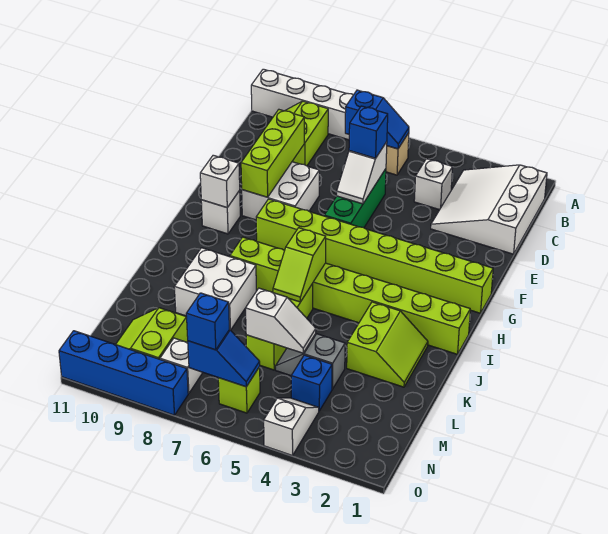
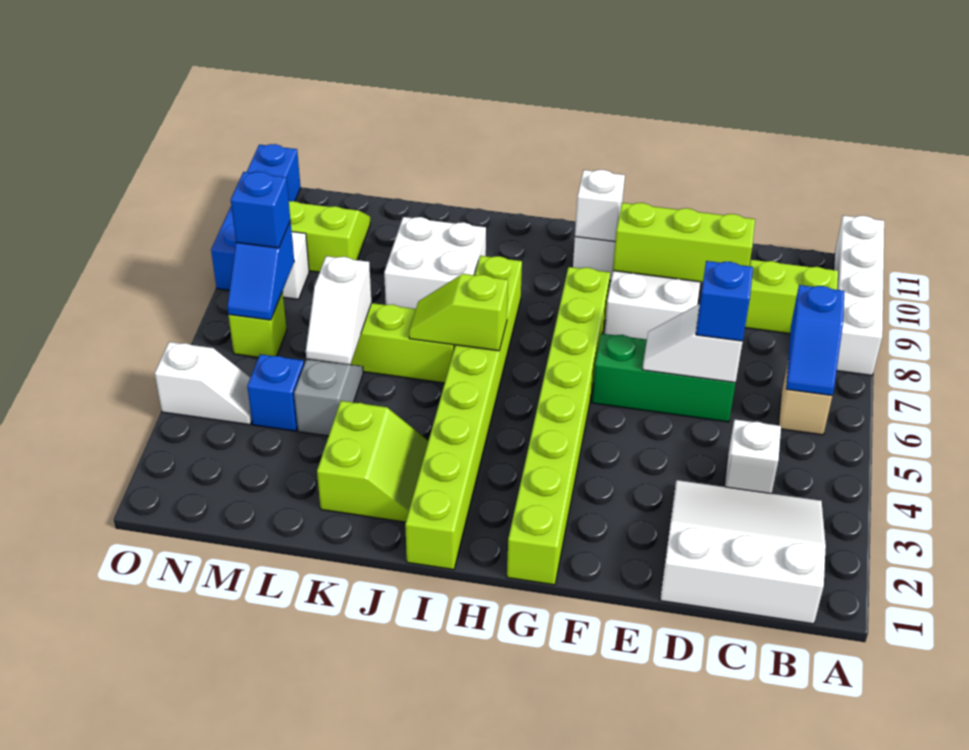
lime slope J2:K3 level 1 top 3 -> lime slope J2:K3 level 1 top K

